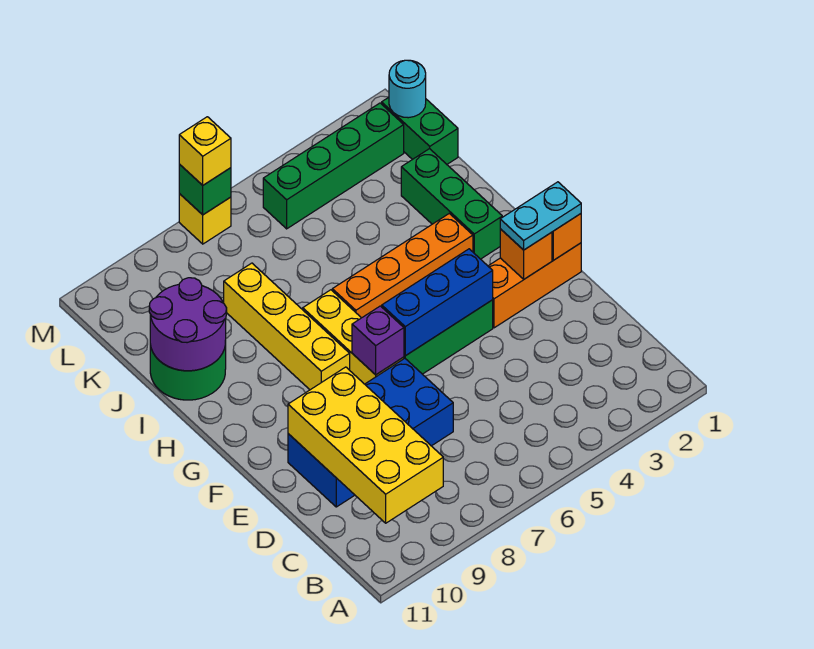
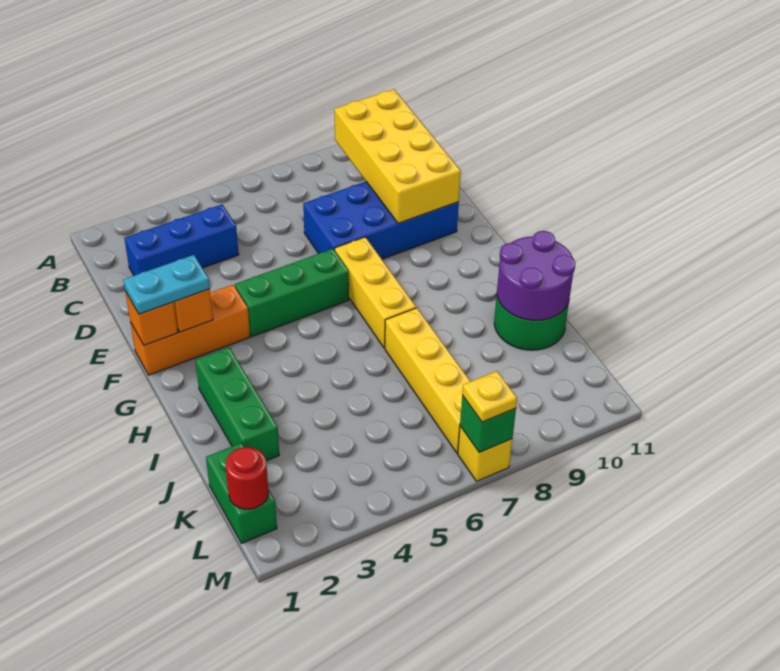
blue brick F4:F6 level 2 -> blue brick C2:C4 level 1
purple brick F7 level 2 -> none
yellow brick G8:J8 level 1 -> yellow brick I7:L7 level 1
orange brick H3:H6 level 1 -> none
cyan round brick L1 level 2 -> red round brick L1 level 2
green brick L2:L5 level 1 -> none
yellow brick M7 level 3 -> yellow plate M7 level 3

